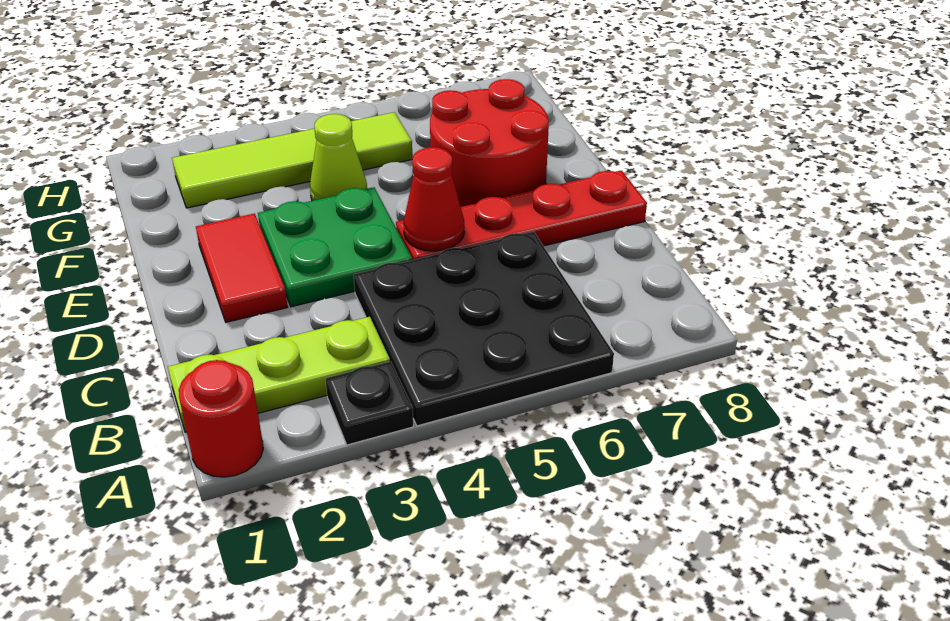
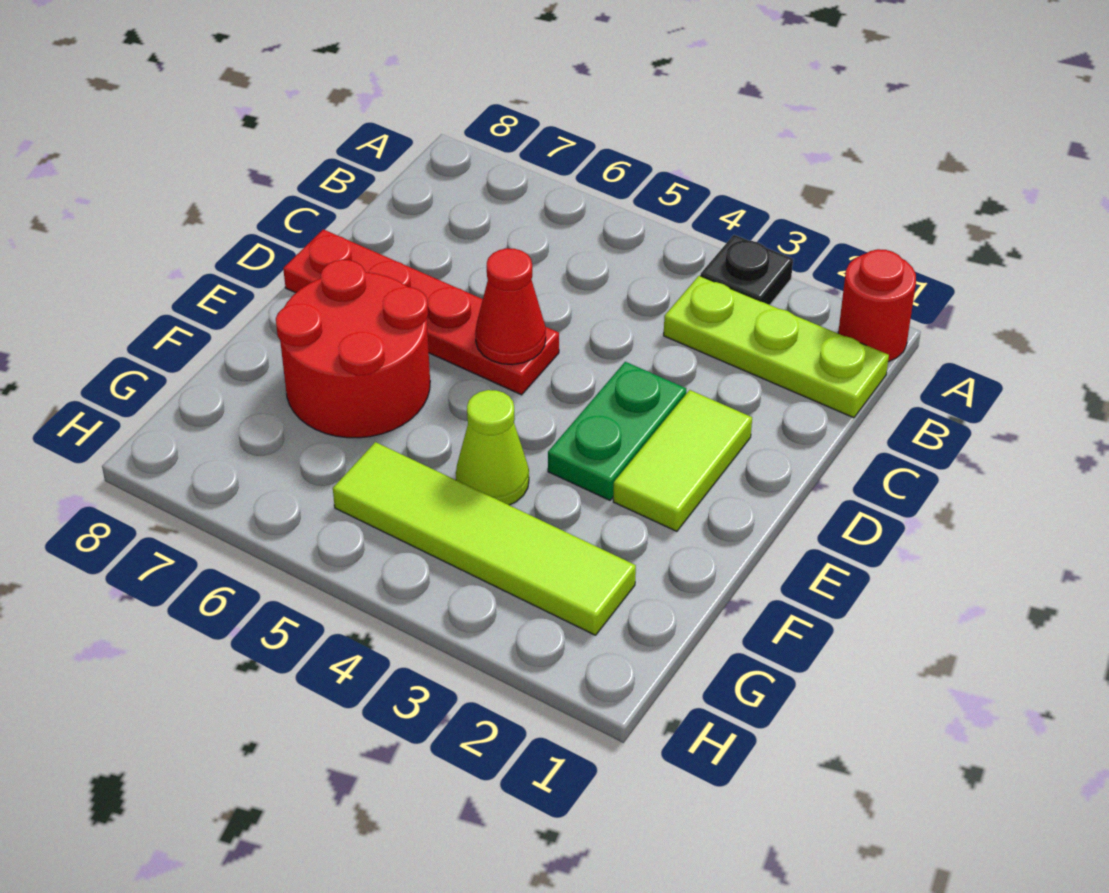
black plate A4:C6 level 1 -> none
red tile D2:E2 level 1 -> lime tile D2:E2 level 1
green plate D3:E4 level 1 -> green plate D3:E3 level 1

